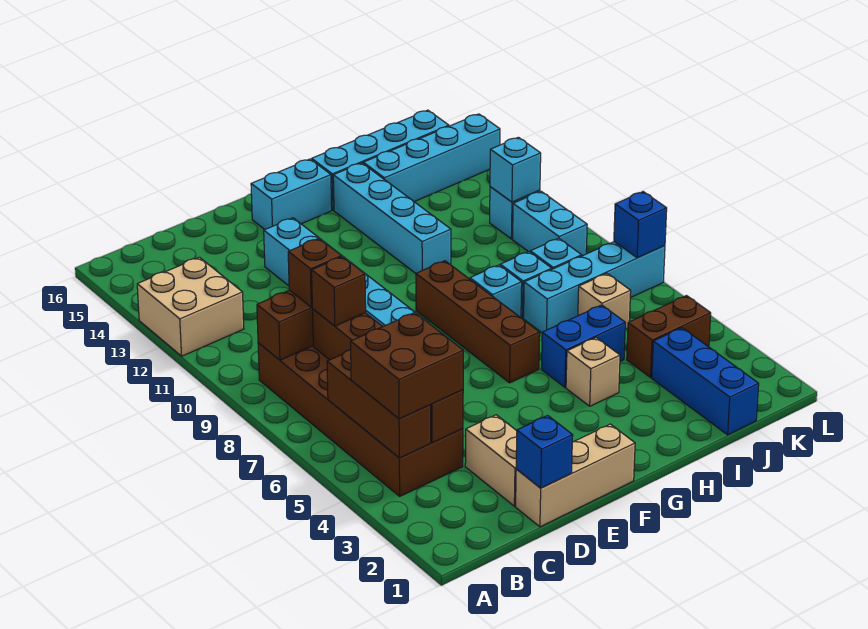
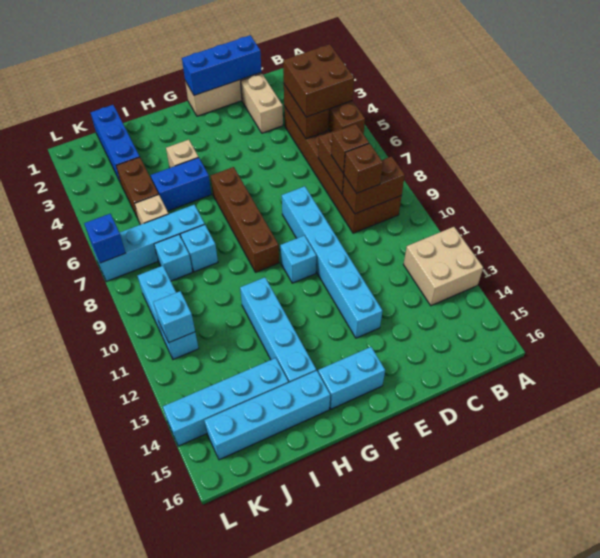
blue brick D1 level 2 -> blue brick D1:F1 level 2
cyan brick H8 level 1 -> cyan brick F10 level 1
brown brick J4:K4 level 1 -> brown brick J4:J5 level 1

